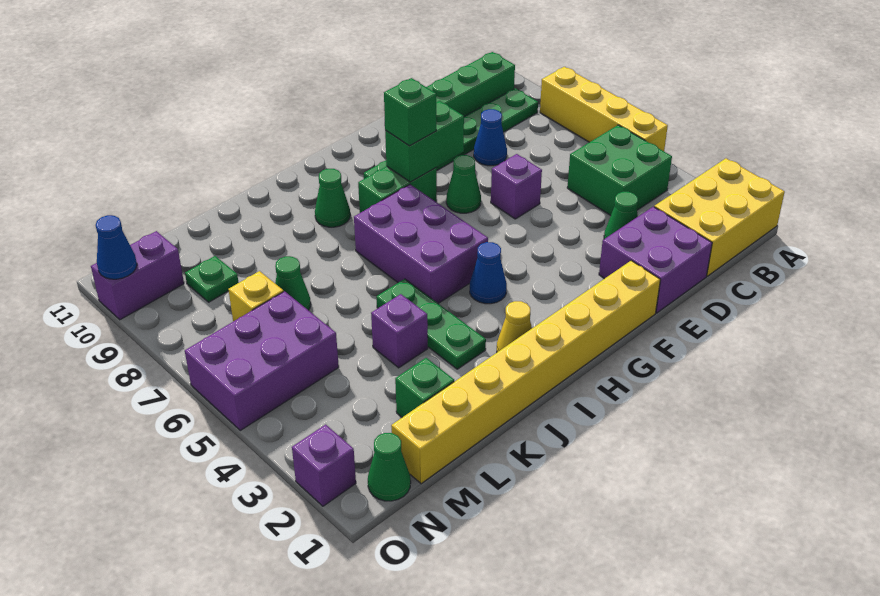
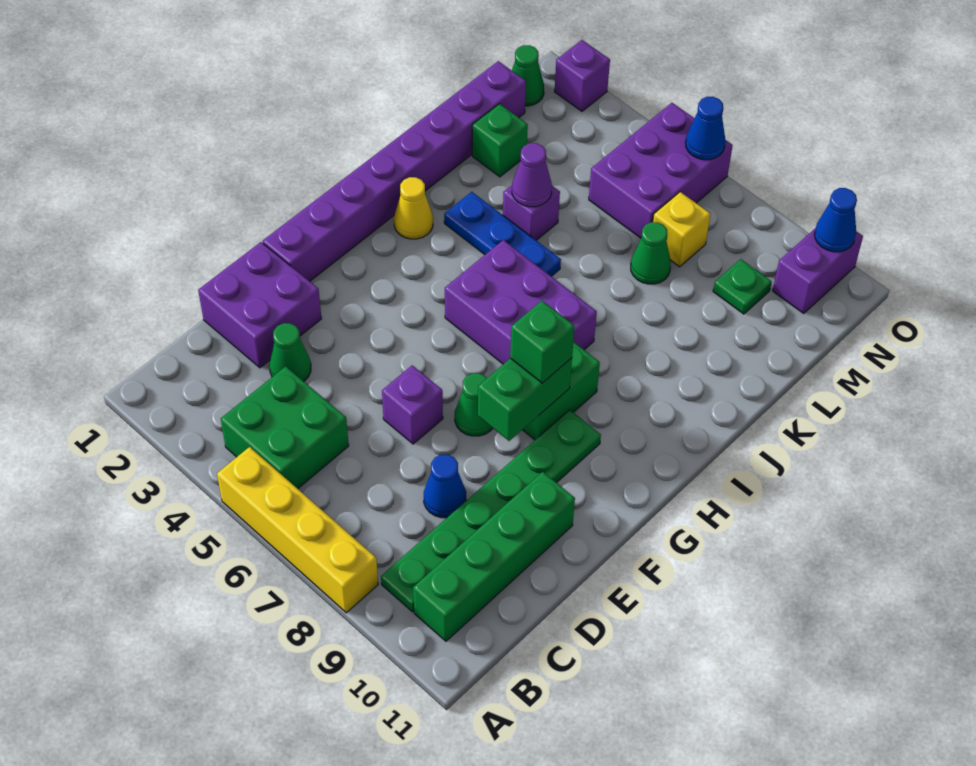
yellow brick A1:C2 level 1 -> none
yellow brick F1:M1 level 1 -> purple brick F1:M1 level 1
blue cone H4 level 1 -> blue cone O6 level 2
green cone I9 level 1 -> none
green plate J3:J5 level 1 -> blue plate J3:J5 level 1
none -> purple cone K4 level 2

